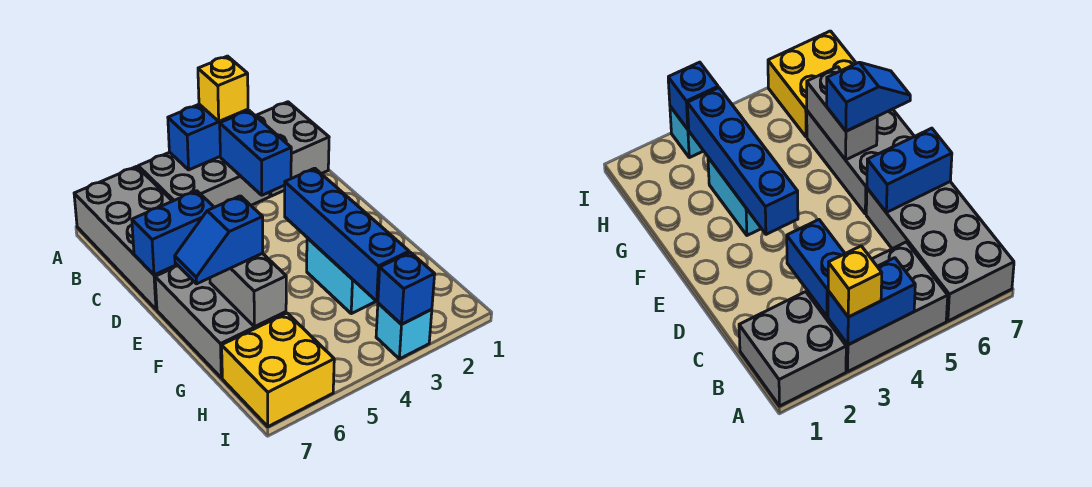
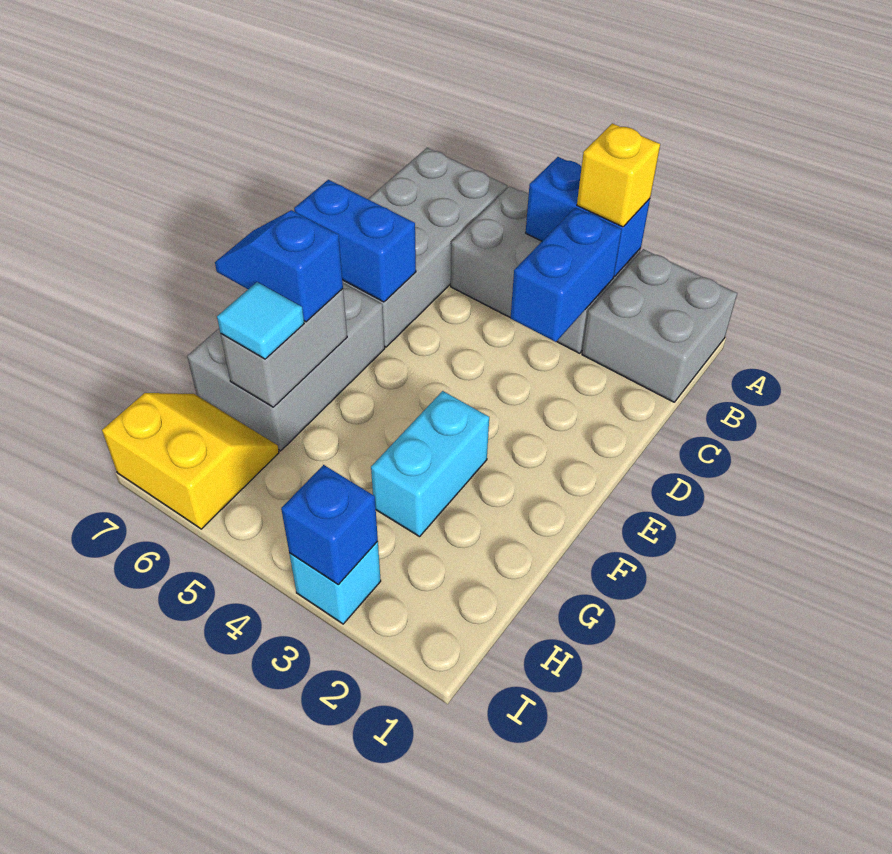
blue brick E3:H3 level 2 -> none
none -> cyan tile G6 level 3
yellow brick H6:I7 level 1 -> yellow slope H6:I7 level 1 top I

